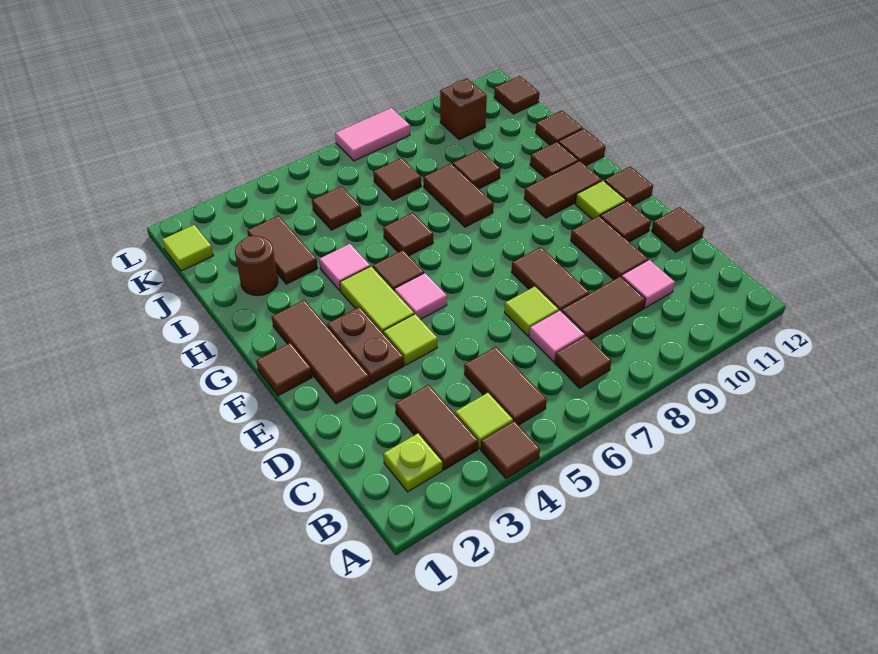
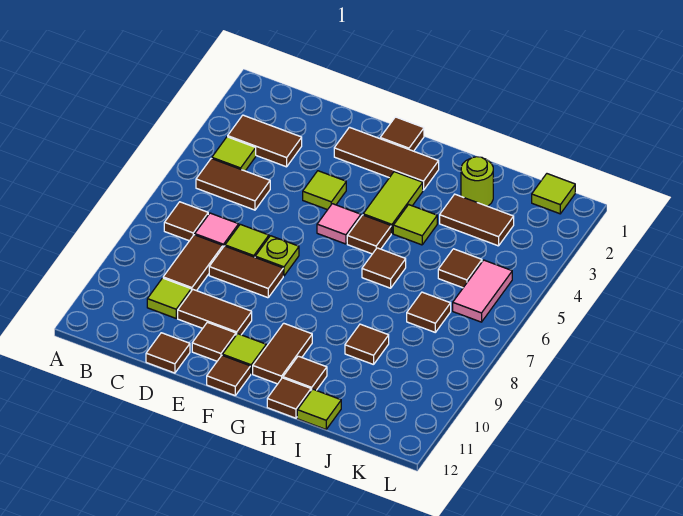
brown tile A4 level 1 -> none
lime plate B2 level 1 -> lime plate E7 level 1
pink tile C10 level 1 -> lime tile C10 level 1
brown plate E3:F3 level 1 -> none
lime tile F4:G4 level 1 -> lime tile G3:G4 level 1
pink tile H4 level 1 -> lime tile H4 level 1
brown tile H8:I8 level 1 -> none
brown round brick I2 level 1 -> lime round brick I2 level 1
brown tile I12 level 1 -> lime tile I12 level 1
brown brick K10 level 1 -> none
brown tile K12 level 1 -> none
pink tile L7:L8 level 1 -> pink tile K5:K6 level 1

